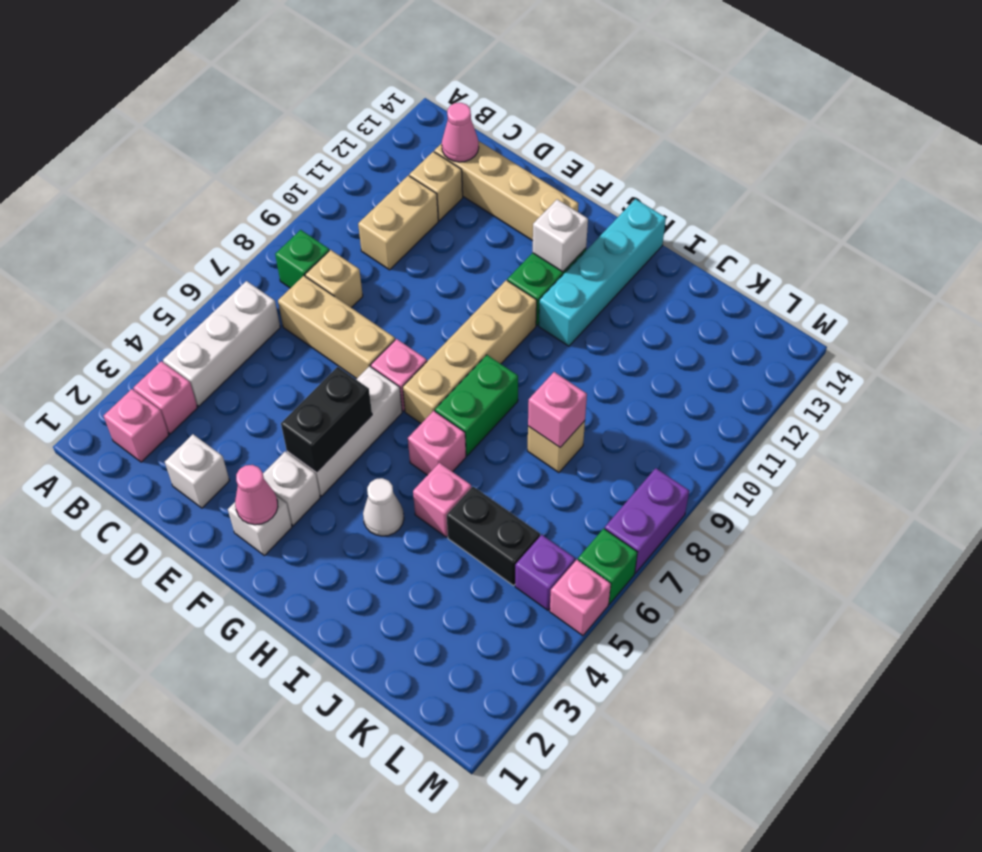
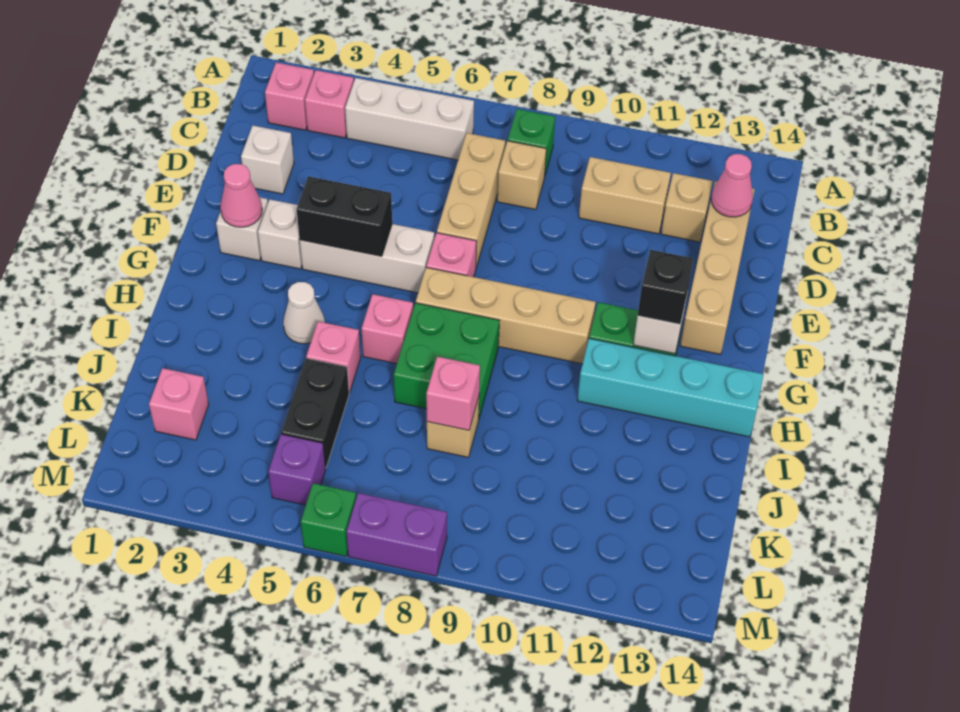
none -> black brick G12 level 3
green brick H7:H8 level 1 -> green brick H7:I8 level 1
pink brick M5 level 1 -> pink brick K2 level 1

